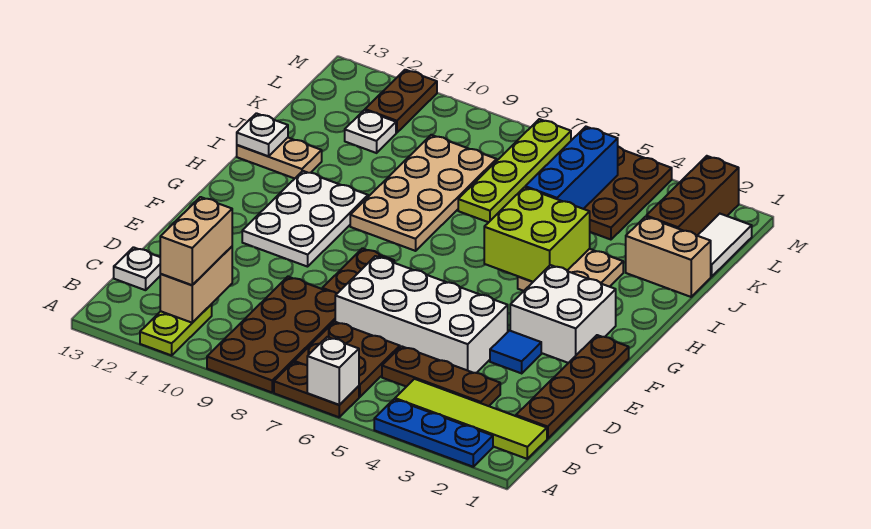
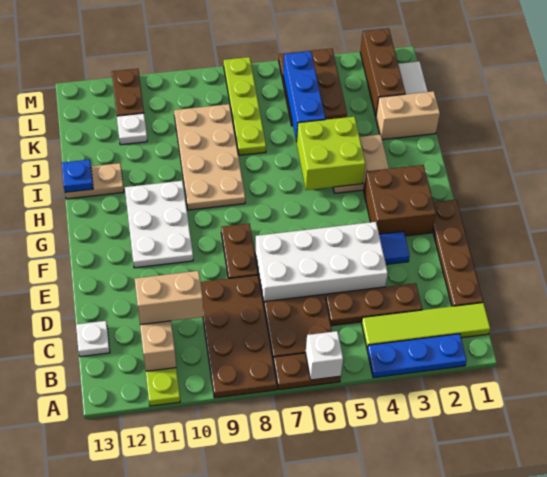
tan brick B11:C11 level 3 -> tan brick C10:C11 level 3
white brick F2:G3 level 1 -> brown brick F2:G3 level 1
white plate I13 level 2 -> blue plate I13 level 2

